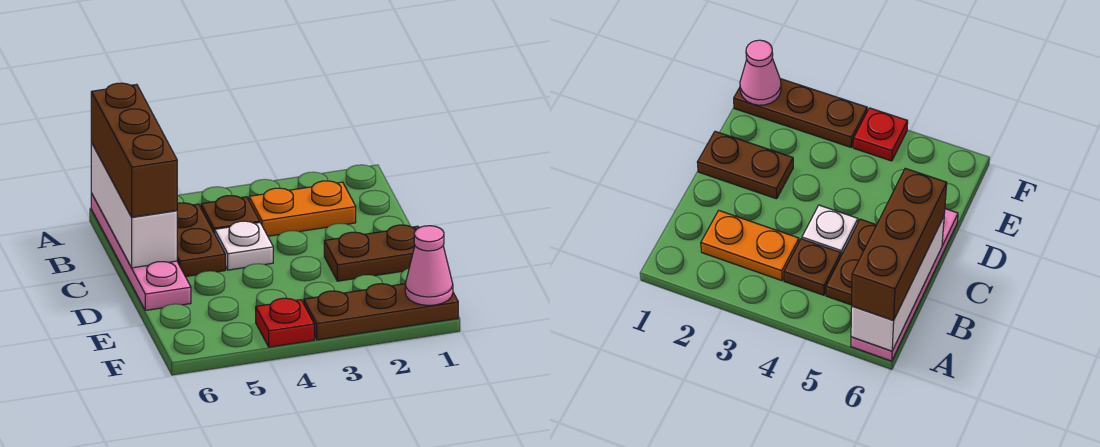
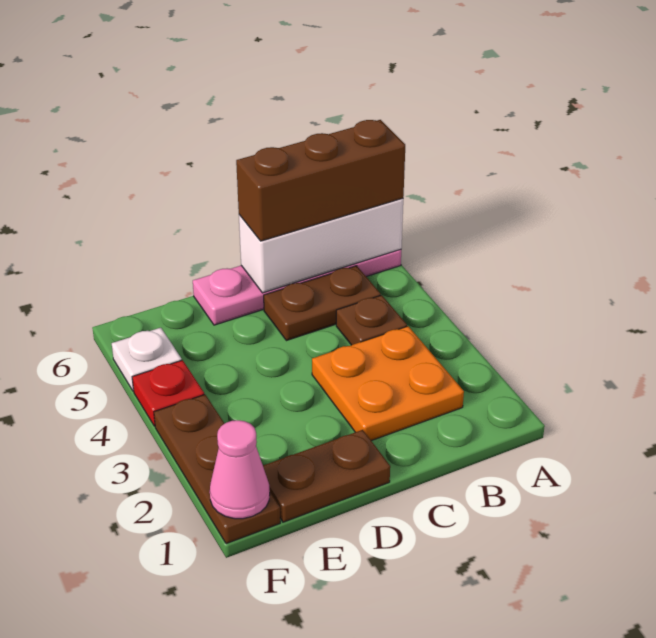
orange plate B2:B3 level 1 -> orange plate B2:C3 level 1
white plate C4 level 1 -> white plate F5 level 1
brown plate D1:D2 level 1 -> brown plate D1:E1 level 1

